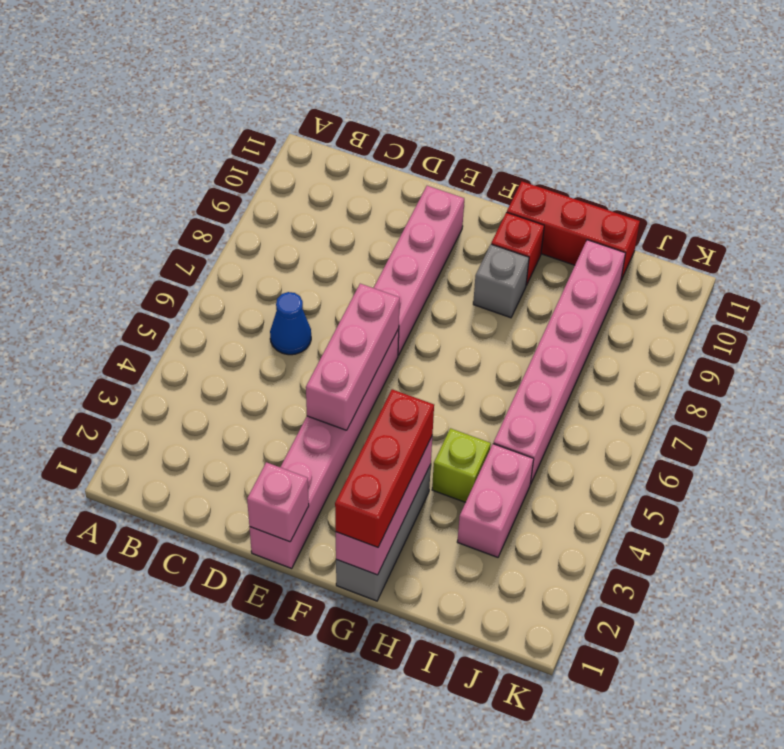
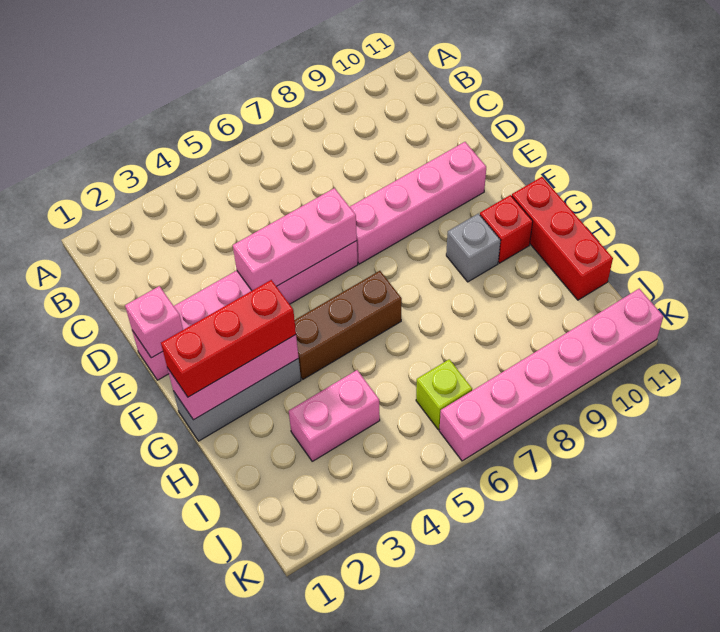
blue cone C6 level 1 -> none
none -> brown brick G4:G6 level 1
lime brick H4 level 1 -> lime brick J6 level 1
pink brick I5:I10 level 1 -> pink brick K6:K11 level 1

